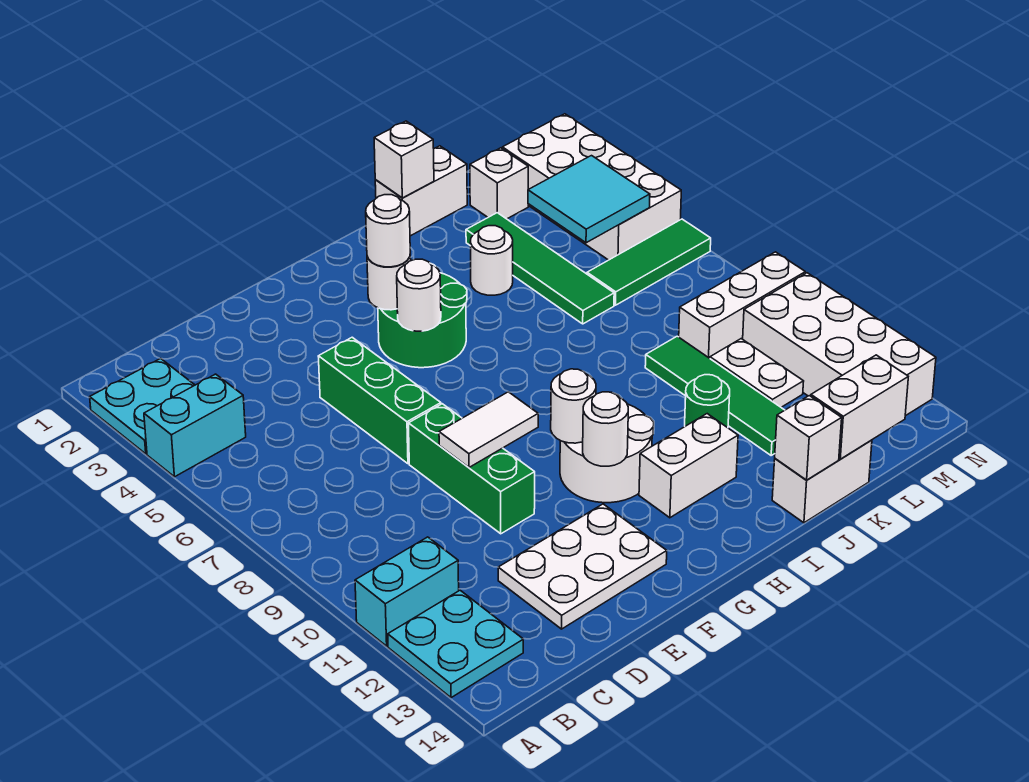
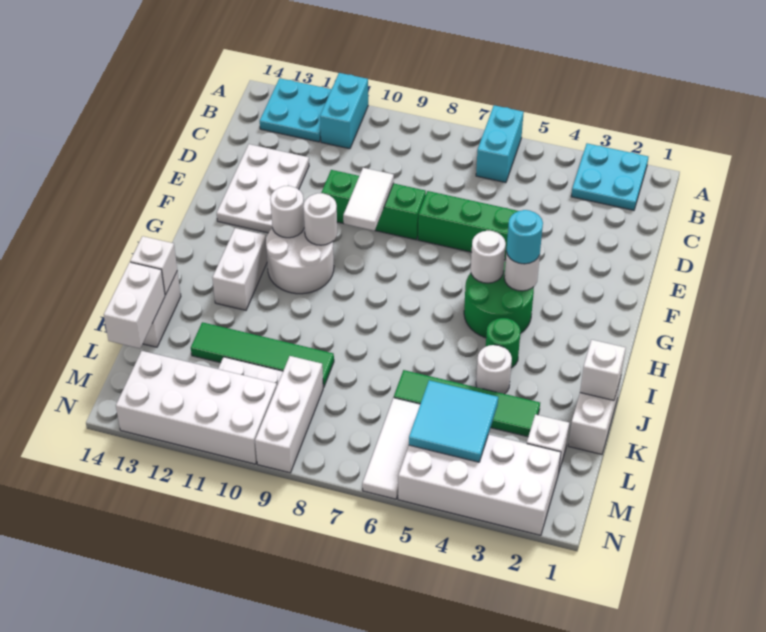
cyan brick A4:B4 level 1 -> cyan brick A6:B6 level 1
white round brick G4 level 3 -> cyan round brick G4 level 3
green round brick J11 level 1 -> green round brick I4 level 1
green tile L6:N6 level 1 -> white tile L6:N6 level 1

